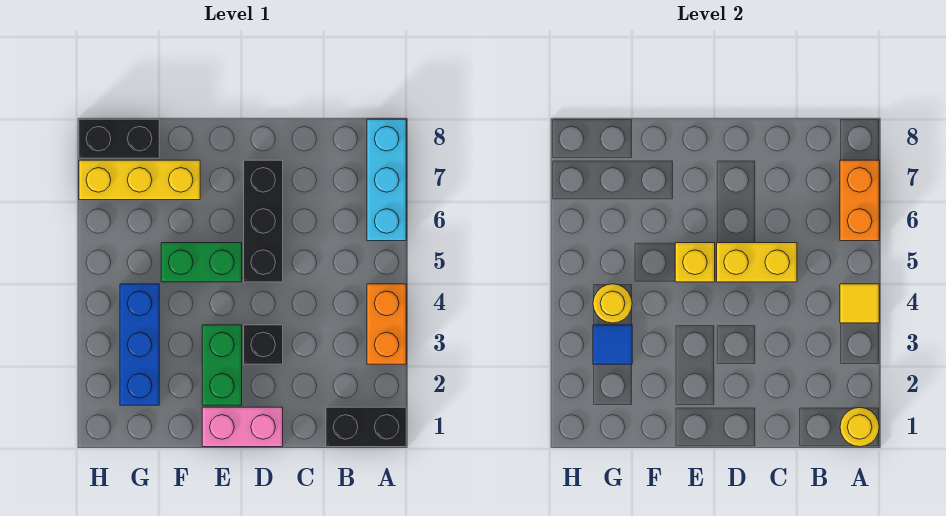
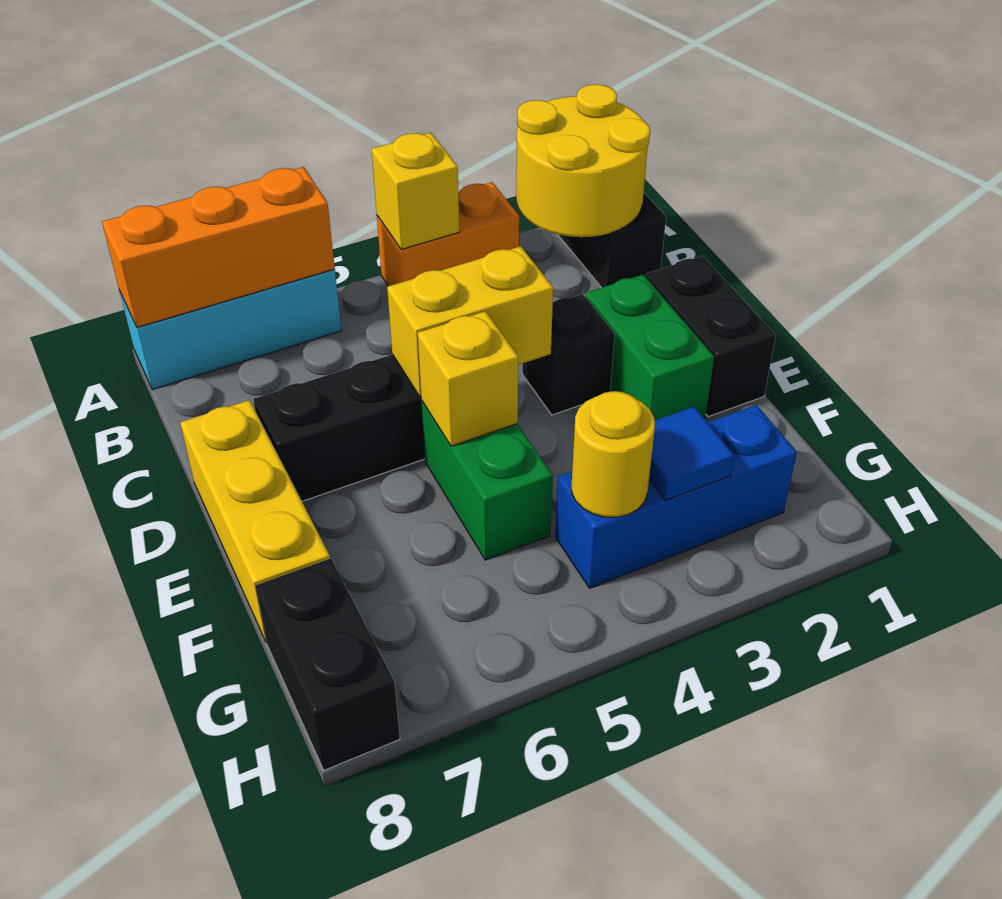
yellow round brick A1 level 2 -> yellow round brick A1:B2 level 2
yellow tile A4 level 2 -> yellow brick A4 level 2
orange brick A6:A7 level 2 -> orange brick A6:A8 level 2
yellow brick C5:D5 level 2 -> yellow brick D4:D5 level 2
pink brick D1:E1 level 1 -> black brick D1:E1 level 1
green brick E2:E3 level 1 -> green brick D2:E2 level 1
yellow brick F7:H7 level 1 -> yellow brick D8:F8 level 1

